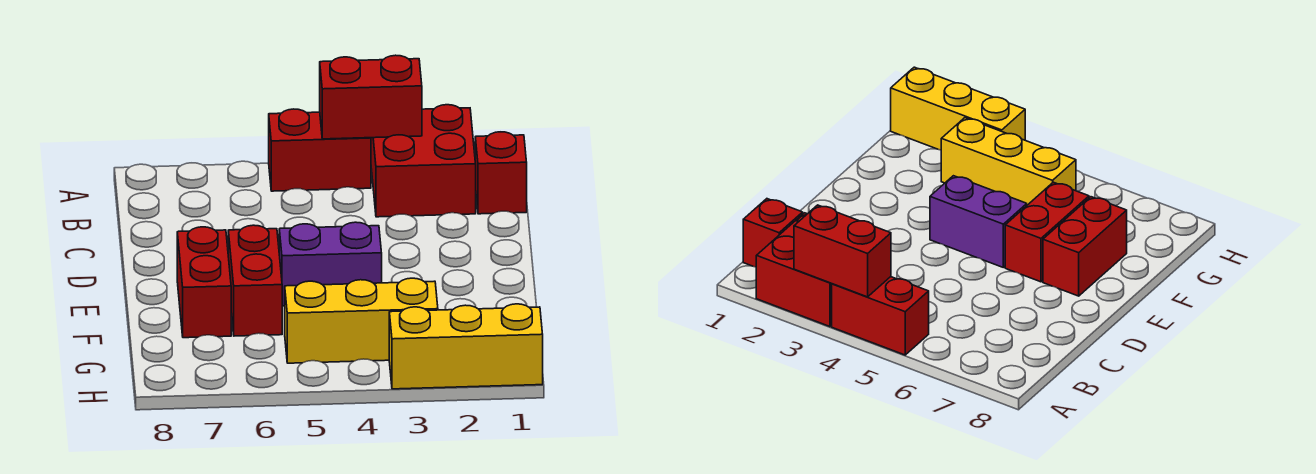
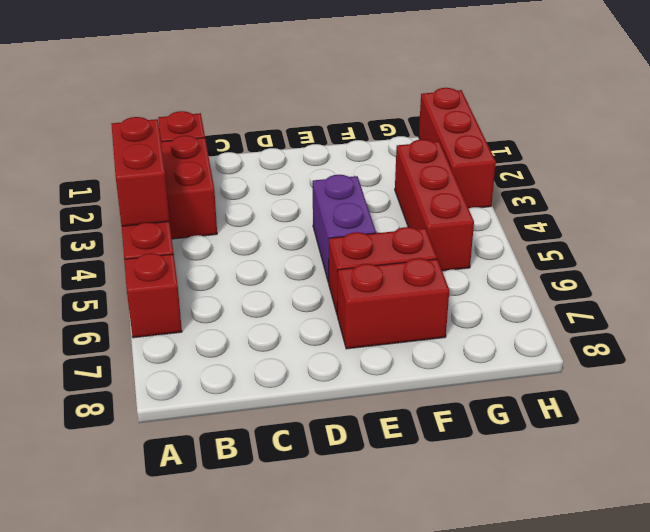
none -> red brick A6 level 1
yellow brick G3:G5 level 1 -> red brick G3:G5 level 1
yellow brick H1:H3 level 1 -> red brick H1:H3 level 1

